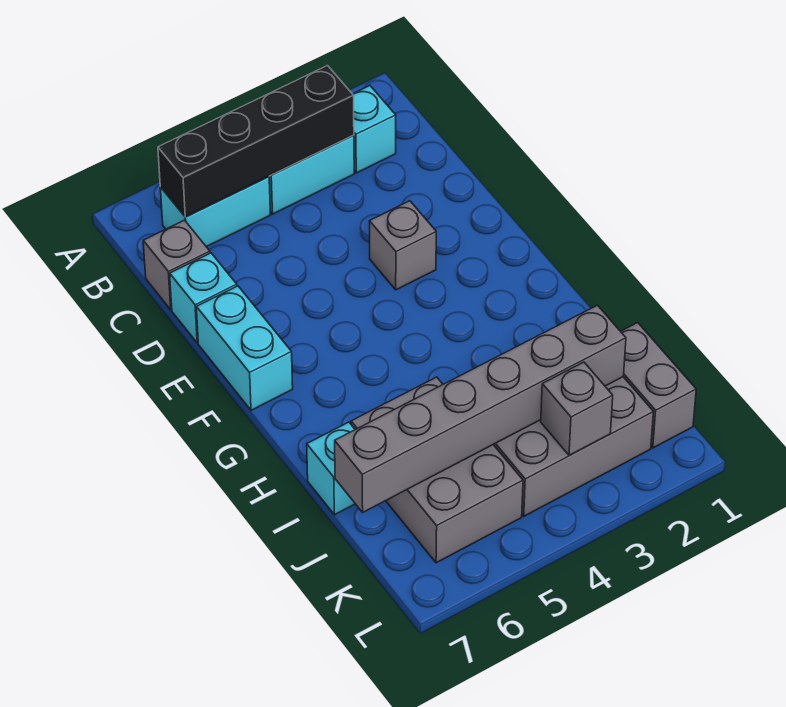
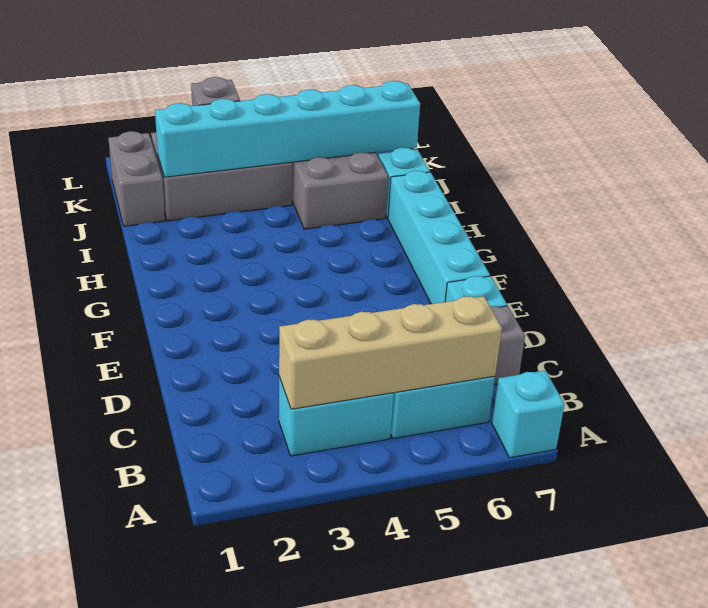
cyan brick B2 level 1 -> cyan brick A7 level 1
black brick B3:B6 level 2 -> tan brick B3:B6 level 2
grey brick E3 level 1 -> none
cyan brick E7:F7 level 1 -> cyan brick E7:H7 level 1
grey brick J2:J7 level 2 -> cyan brick J2:J7 level 2

